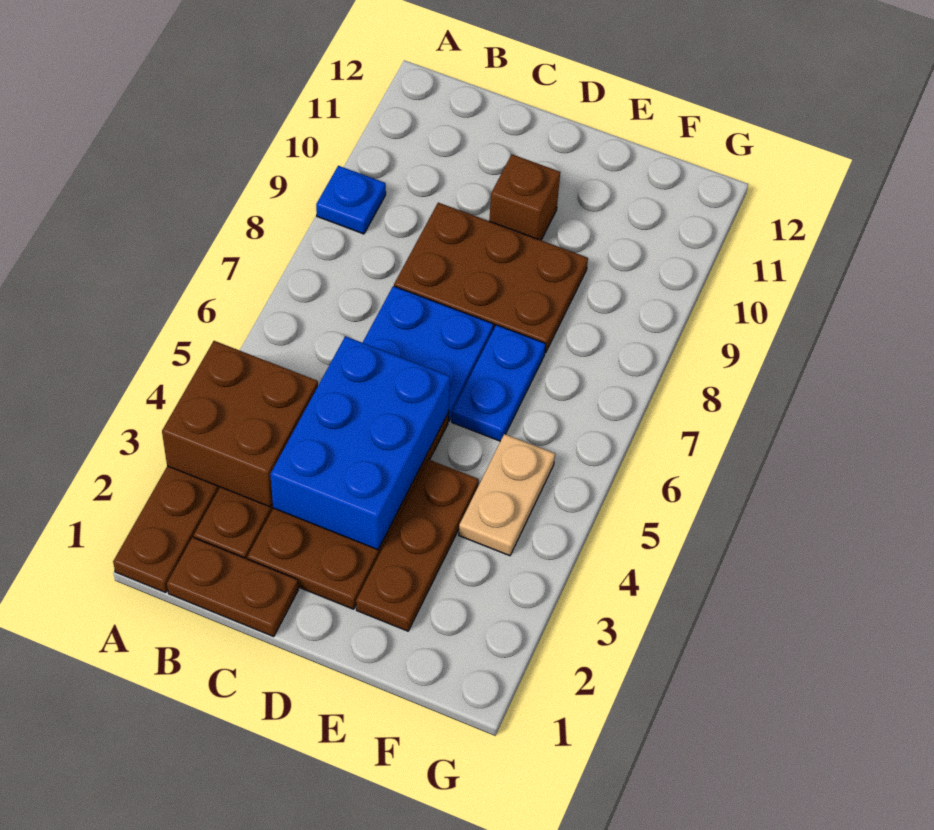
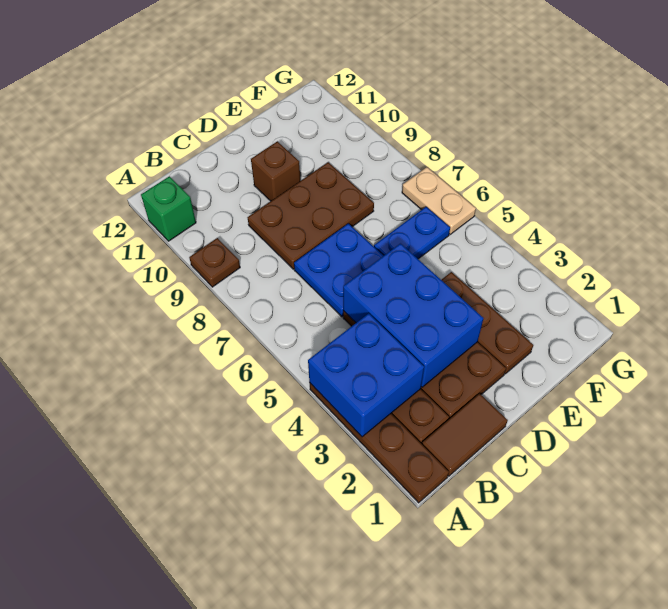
brown brick A3:B4 level 2 -> blue brick A3:B4 level 2
blue plate A9 level 1 -> brown plate A9 level 1
none -> green brick A11 level 1
brown plate B1:C1 level 1 -> brown tile B1:C1 level 1
blue plate E6:E7 level 1 -> blue plate E6:F6 level 1
tan plate F4:F5 level 1 -> tan plate G6:G7 level 1

